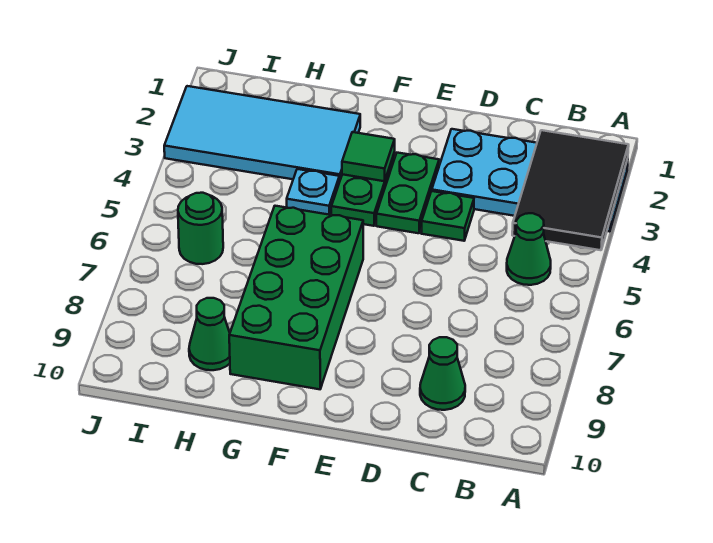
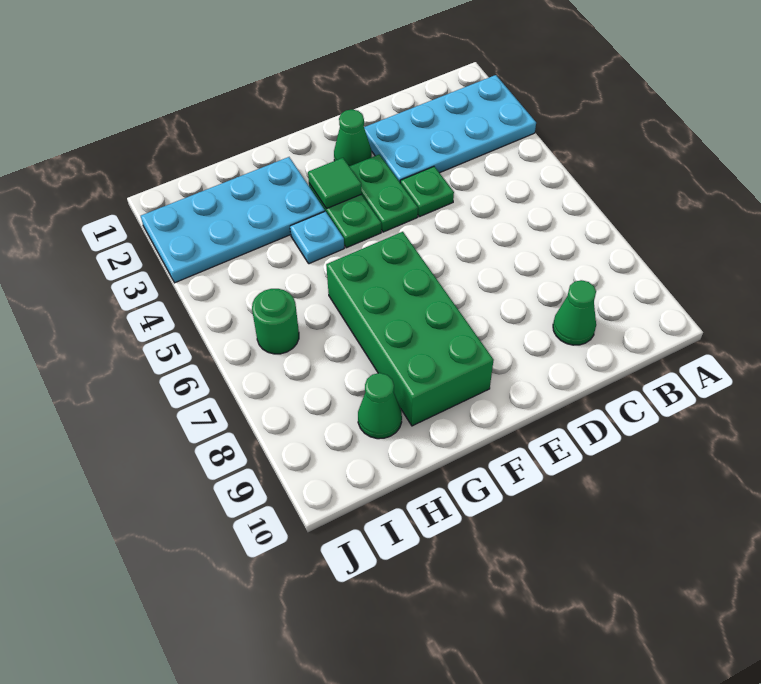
black tile A2:B4 level 2 -> none
green cone B5 level 1 -> green cone E2 level 1
cyan tile G2:J3 level 1 -> cyan plate G2:J3 level 1

